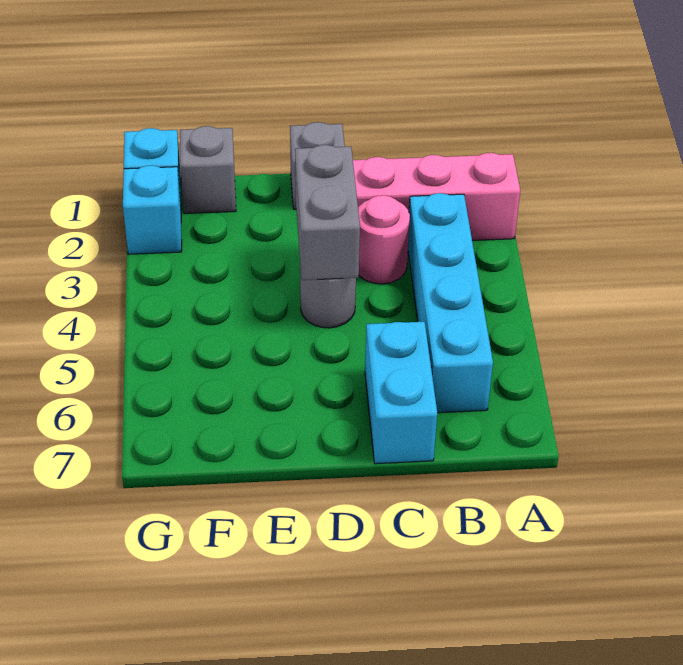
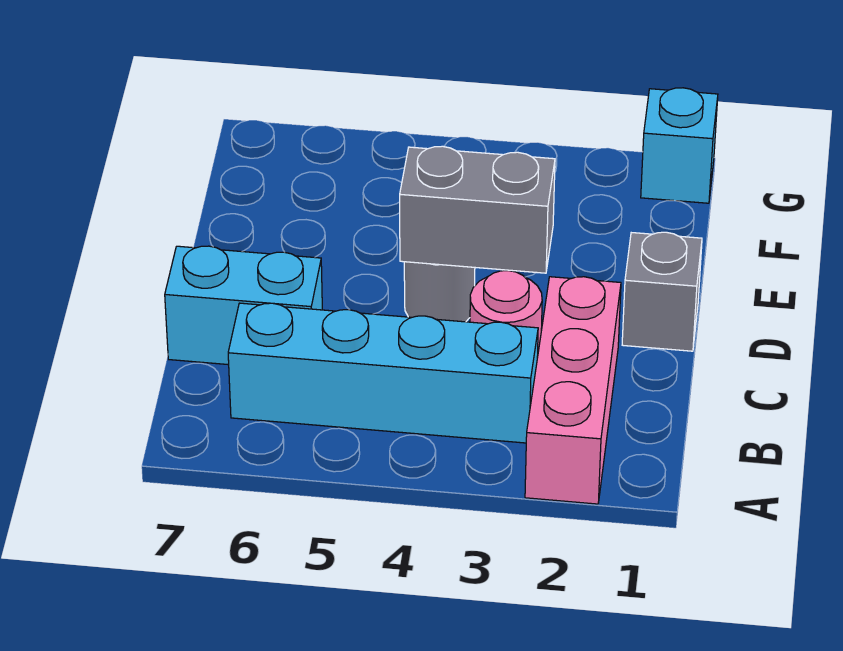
grey brick F1 level 1 -> none
cyan brick G2 level 1 -> none

